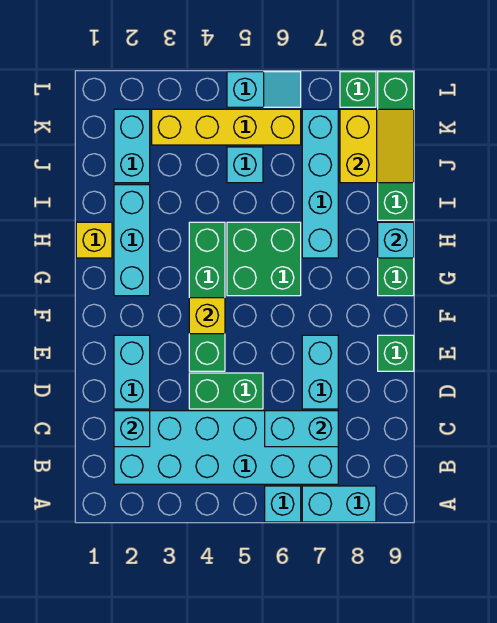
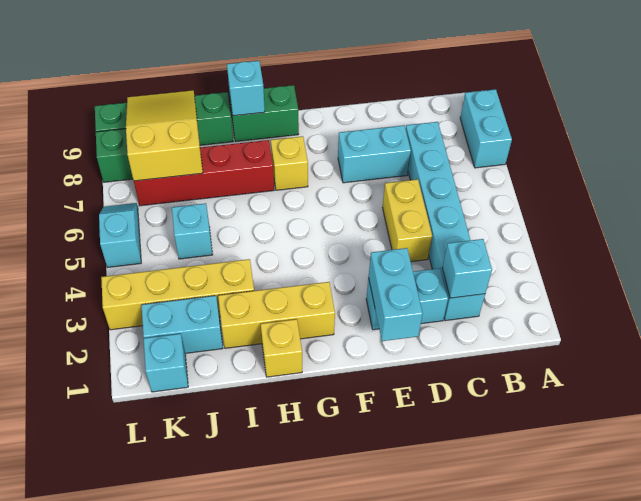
cyan brick A6 level 1 -> cyan brick K1 level 1
cyan brick B2:C7 level 1 -> cyan brick C2:C7 level 1
cyan brick C6:C7 level 2 -> cyan brick E1:E2 level 2
green brick D4:D5 level 1 -> yellow brick D4:D5 level 1
green brick E4:H4 level 1 -> none
green brick E9 level 1 -> none
yellow brick F4 level 2 -> yellow brick G7 level 1
cyan brick G2:I2 level 1 -> yellow brick G2:I2 level 1
green brick G5:H6 level 1 -> none
cyan brick H7:K7 level 1 -> red brick H7:K7 level 1
yellow slope J8:K9 level 2 top 8 -> yellow slope J7:K9 level 2 top 7
yellow brick K3:K6 level 1 -> yellow brick I3:L3 level 1

